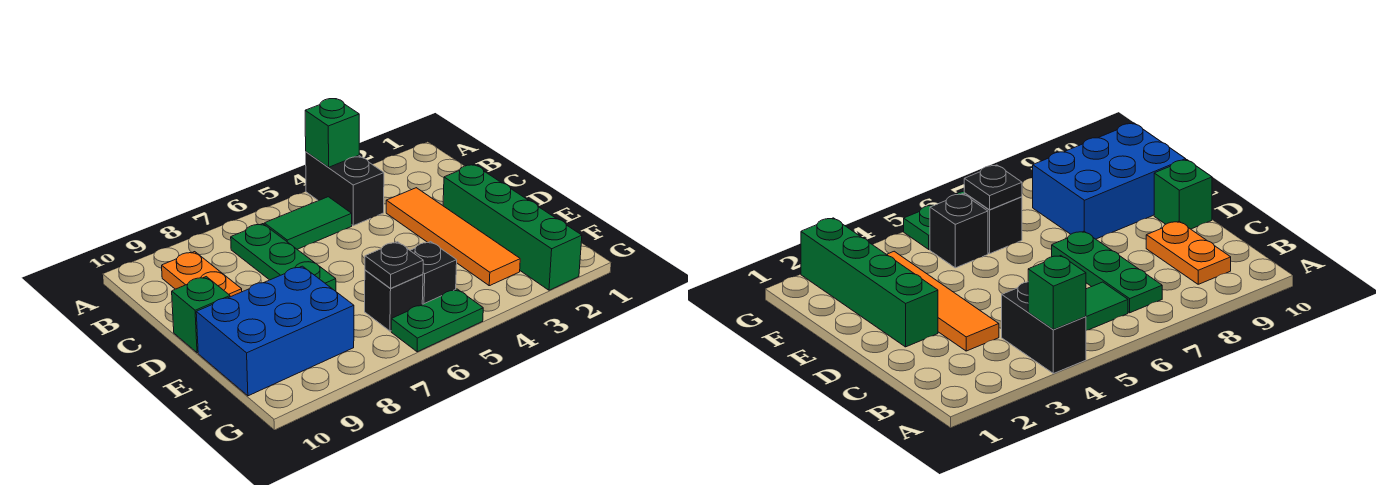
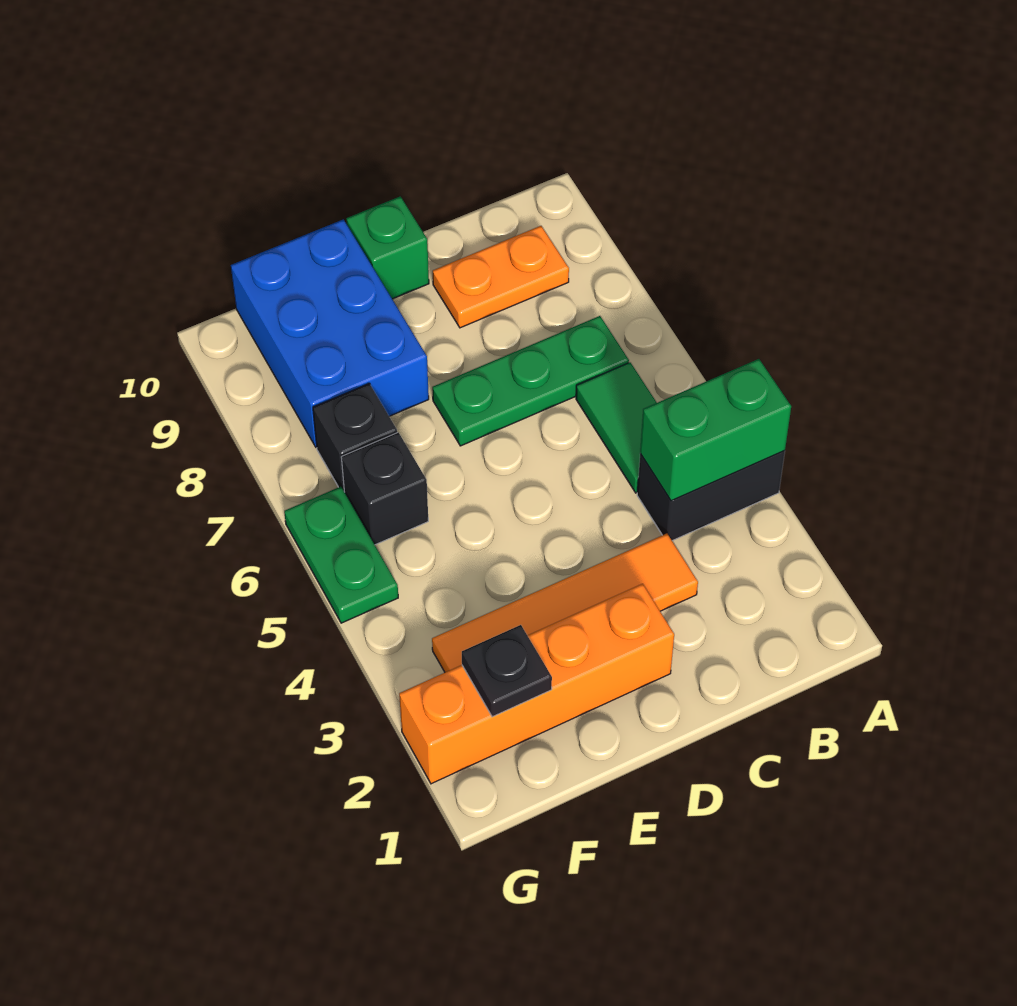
green brick A4 level 2 -> green brick A4:B4 level 2
green brick D2:G2 level 1 -> orange brick D2:G2 level 1
black brick F5 level 1 -> black brick F7 level 1
black plate F6 level 2 -> black plate F2 level 2

